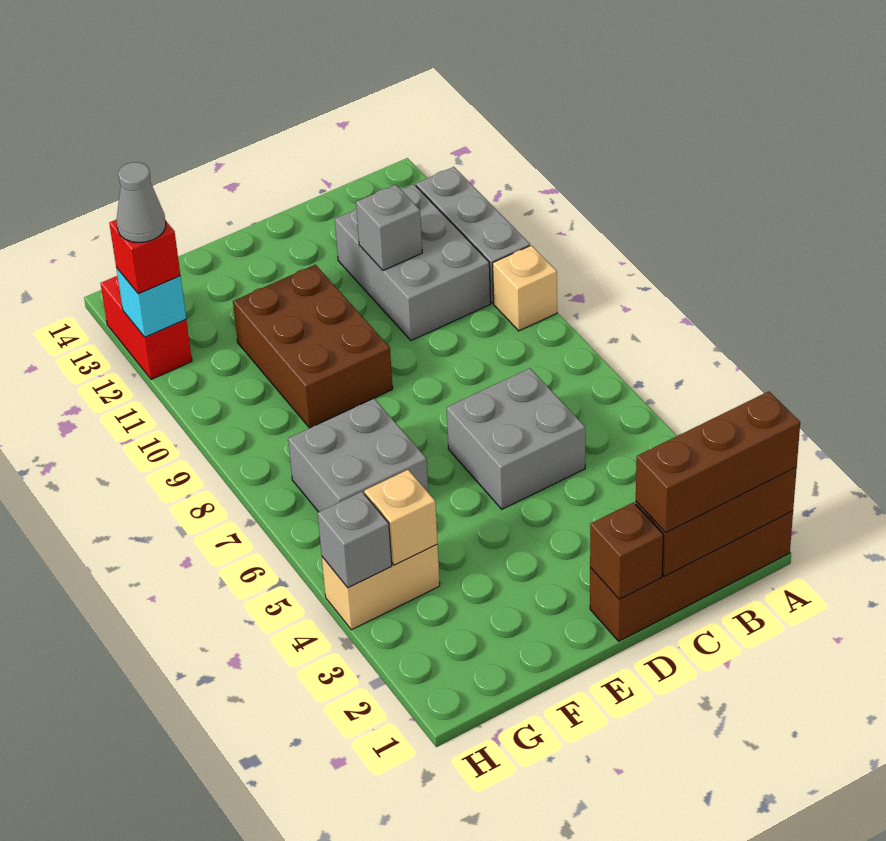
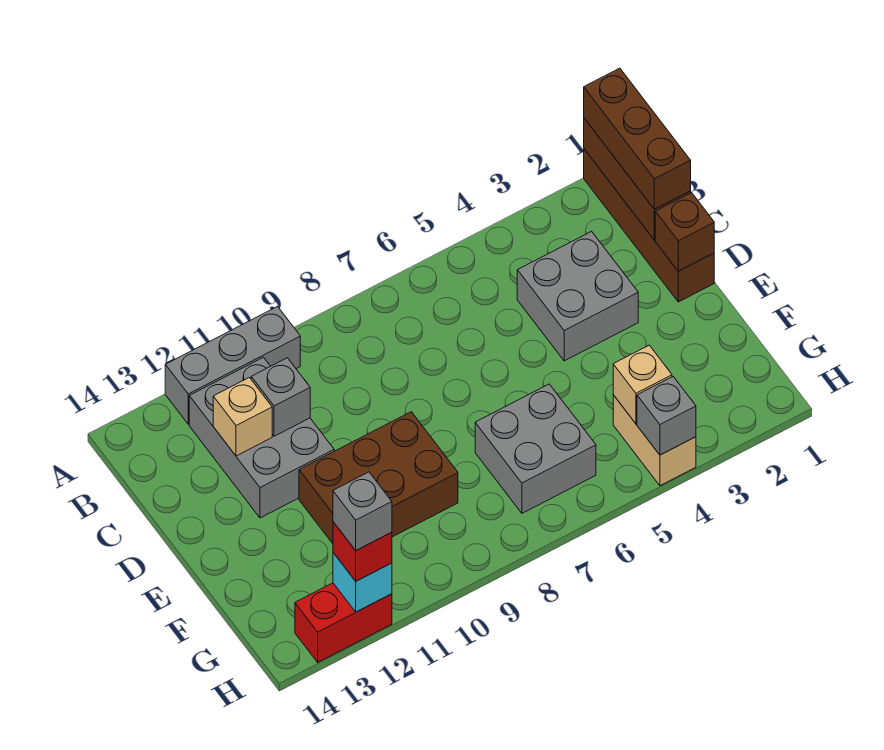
tan brick A9 level 1 -> tan brick C12 level 2
grey brick B10:C12 level 1 -> grey brick B11:D12 level 1
grey brick C5:D6 level 1 -> grey brick C3:D4 level 1
grey cone H12 level 4 -> grey brick H12 level 4

